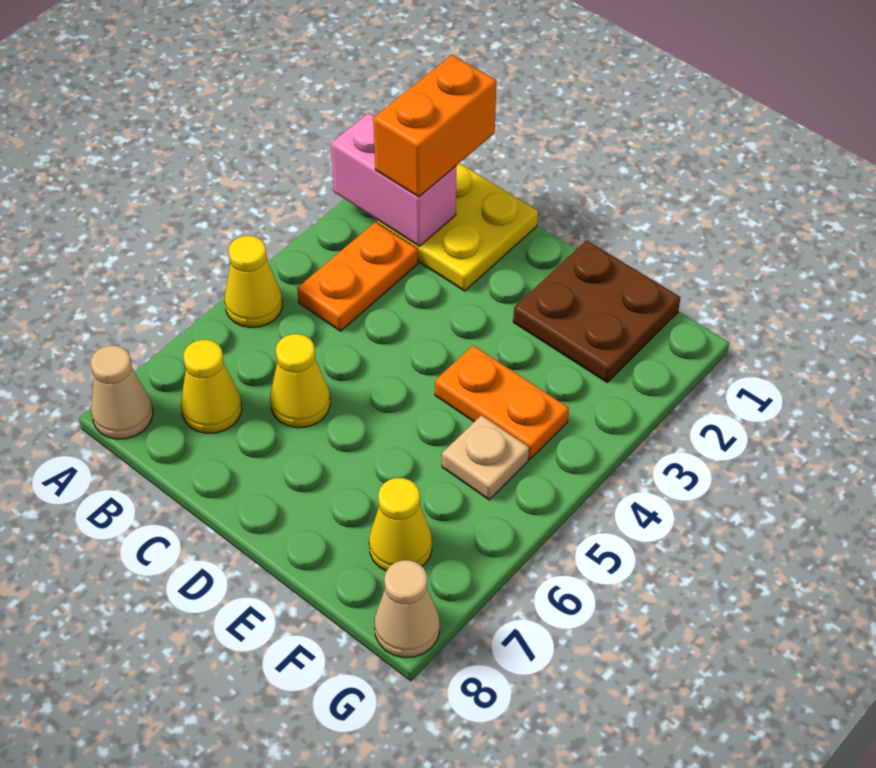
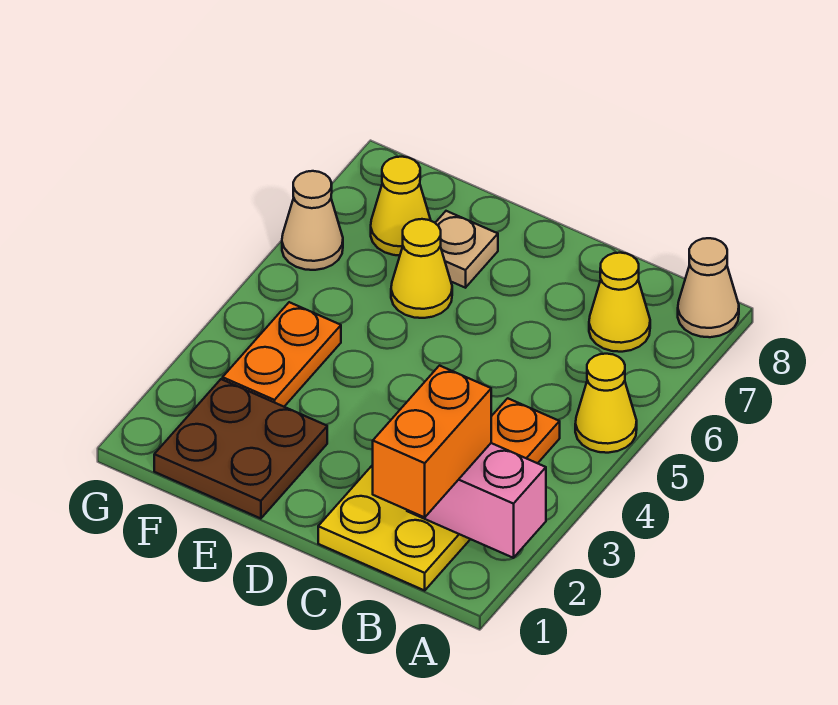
yellow cone C6 level 1 -> yellow cone E6 level 1
orange plate E4:F4 level 1 -> orange plate F3:F4 level 1
tan plate F5 level 1 -> tan plate E7 level 1
tan cone G8 level 1 -> tan cone G6 level 1

